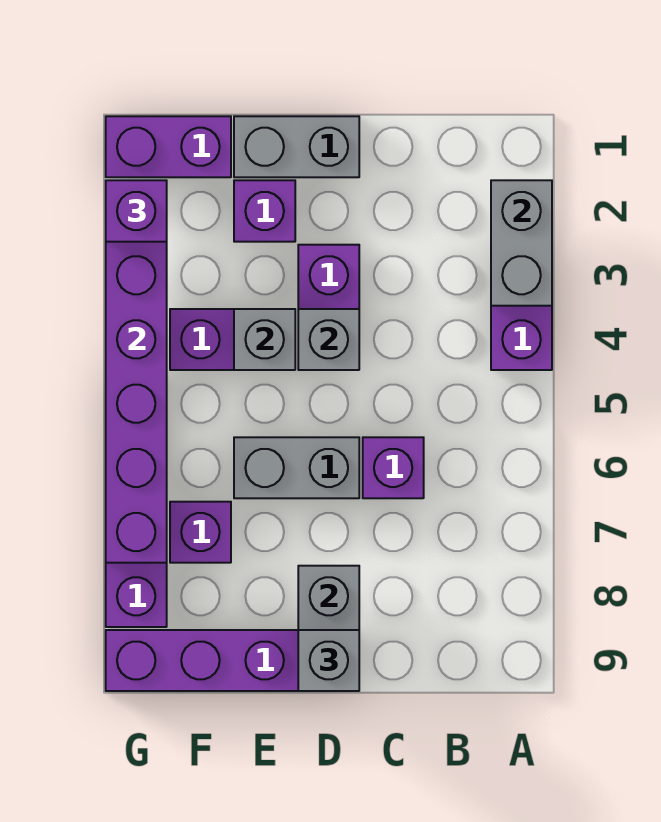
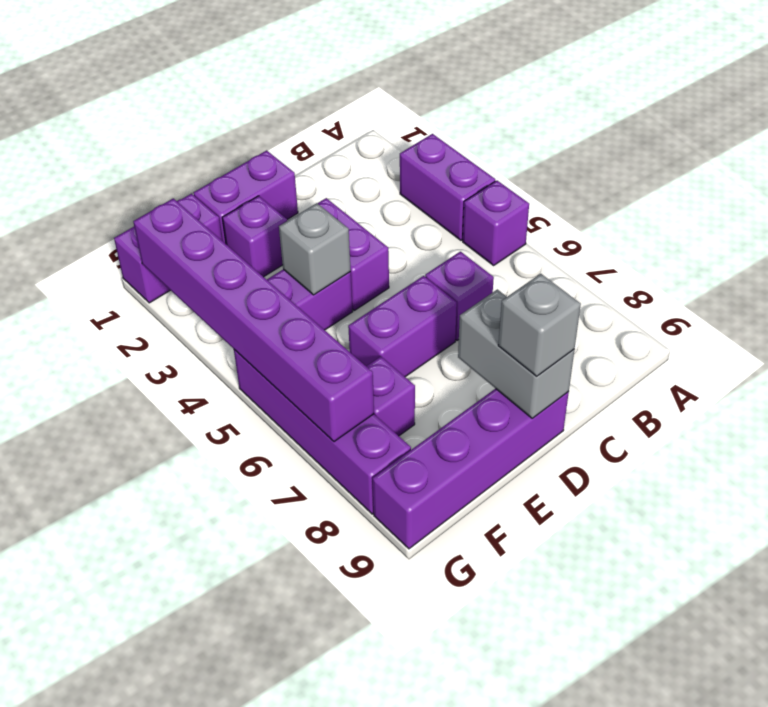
grey brick A2:A3 level 2 -> none
grey brick D1:E1 level 1 -> purple brick D1:E1 level 1
grey brick D4 level 2 -> none
grey brick D6:E6 level 1 -> purple brick D6:E6 level 1
purple brick G2 level 3 -> purple brick A5 level 1

